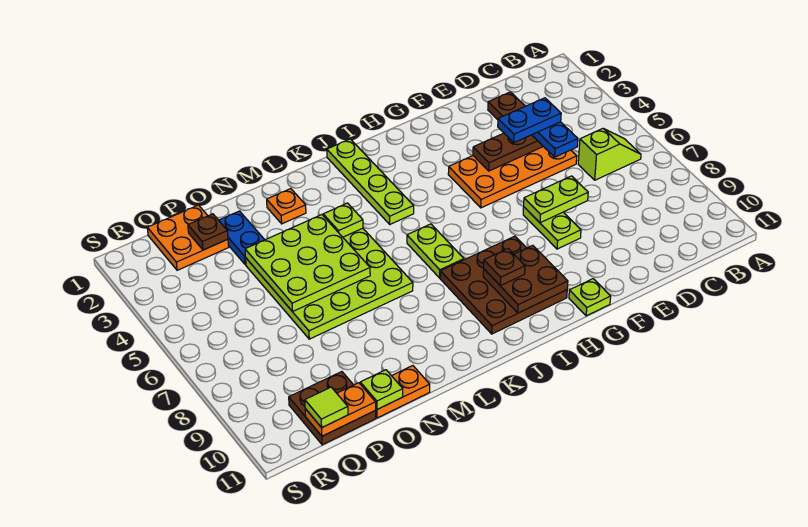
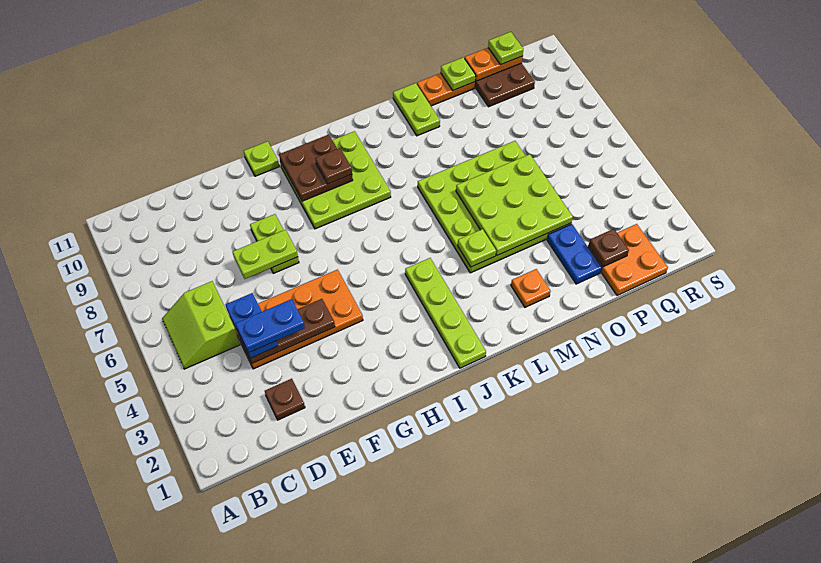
lime slope B6:C6 level 1 top C -> lime slope B5:C6 level 1 top C
brown plate H8:J10 level 1 -> lime plate H8:J10 level 1
lime plate J6:J7 level 1 -> lime plate M10:M11 level 1
lime tile Q11 level 3 -> lime plate Q11 level 3

